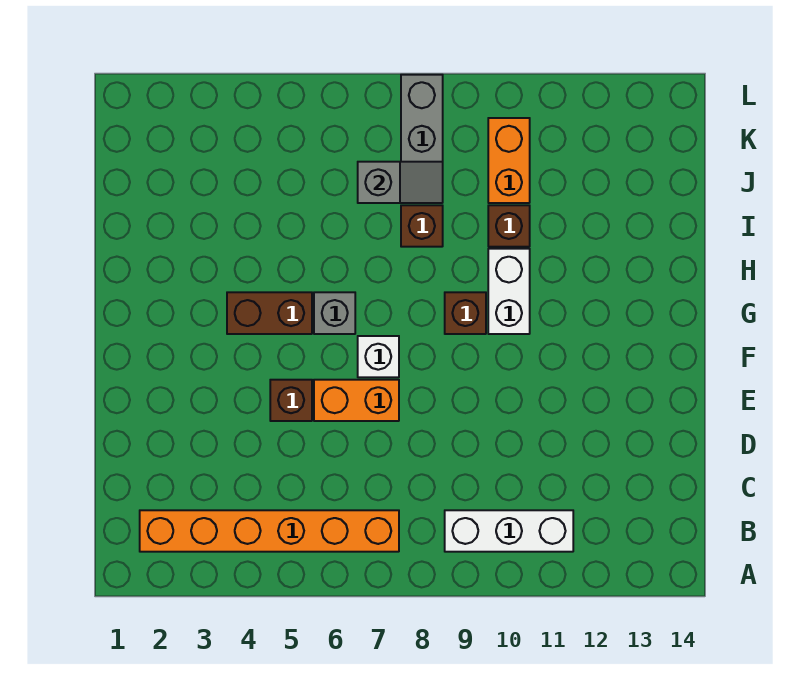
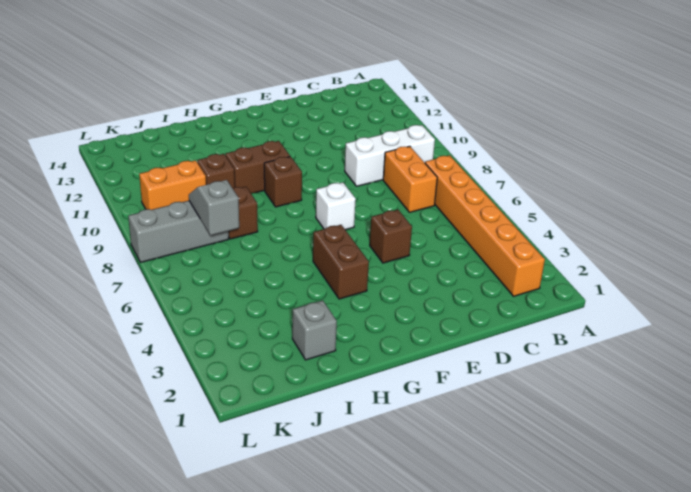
white brick B9:B11 level 1 -> white brick B9:D9 level 1
orange brick E6:E7 level 1 -> orange brick C7:C8 level 1
grey brick G6 level 1 -> grey brick I2 level 1
white brick G10:H10 level 1 -> brown brick G10:H10 level 1

